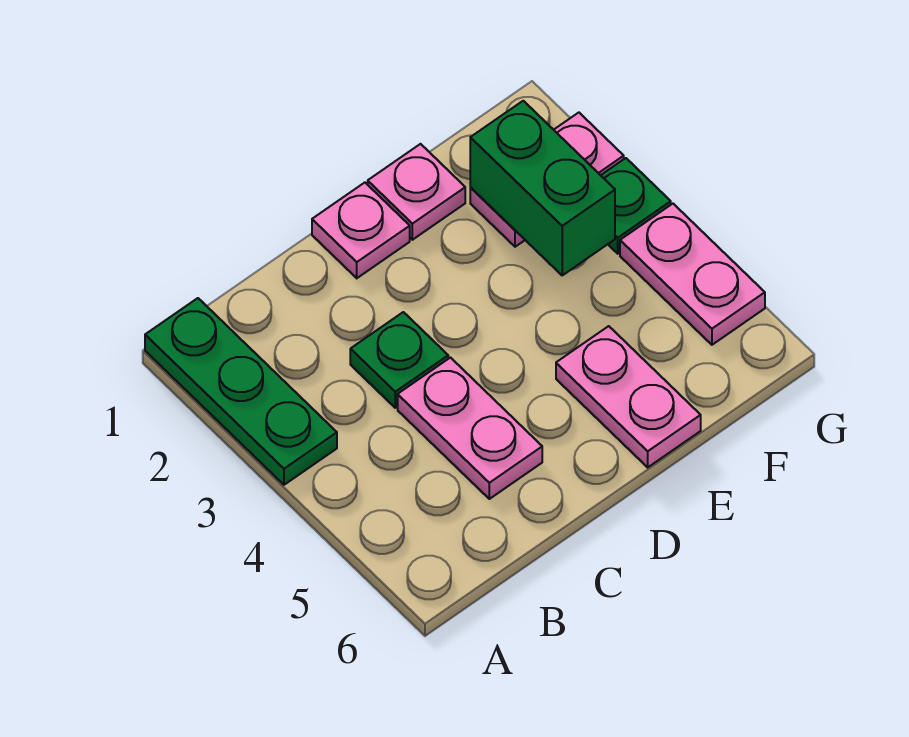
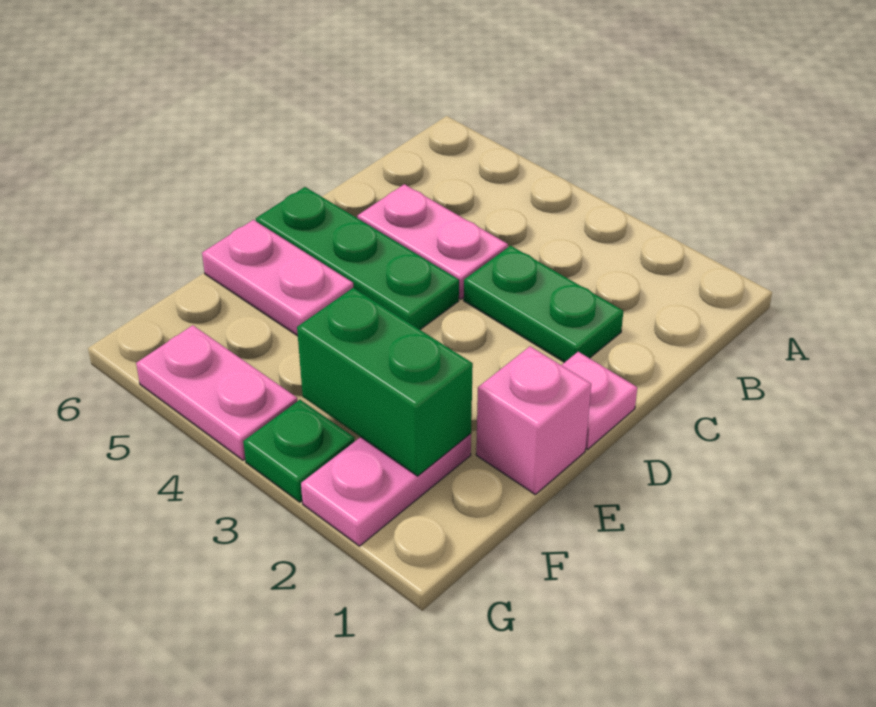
green plate A1:A3 level 1 -> green plate D4:D6 level 1
green plate C3 level 1 -> green plate C2:C3 level 1
pink plate E1 level 1 -> pink brick E1 level 1

